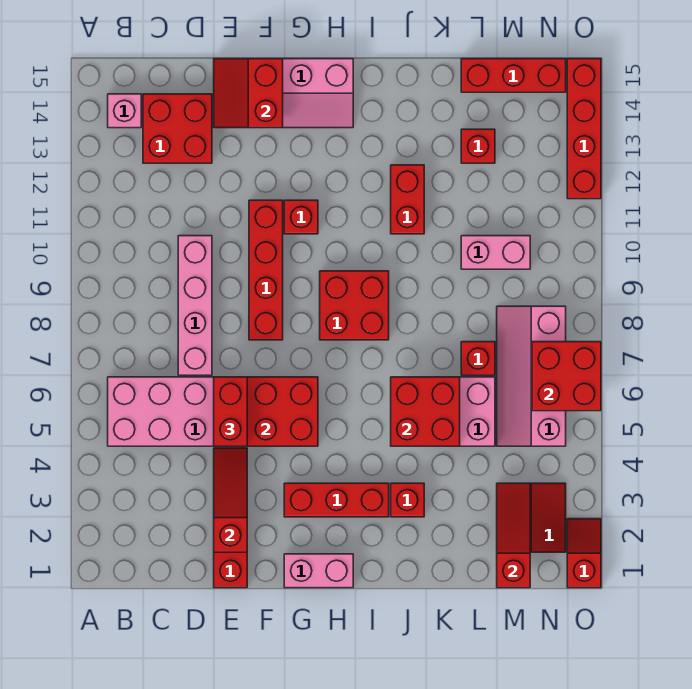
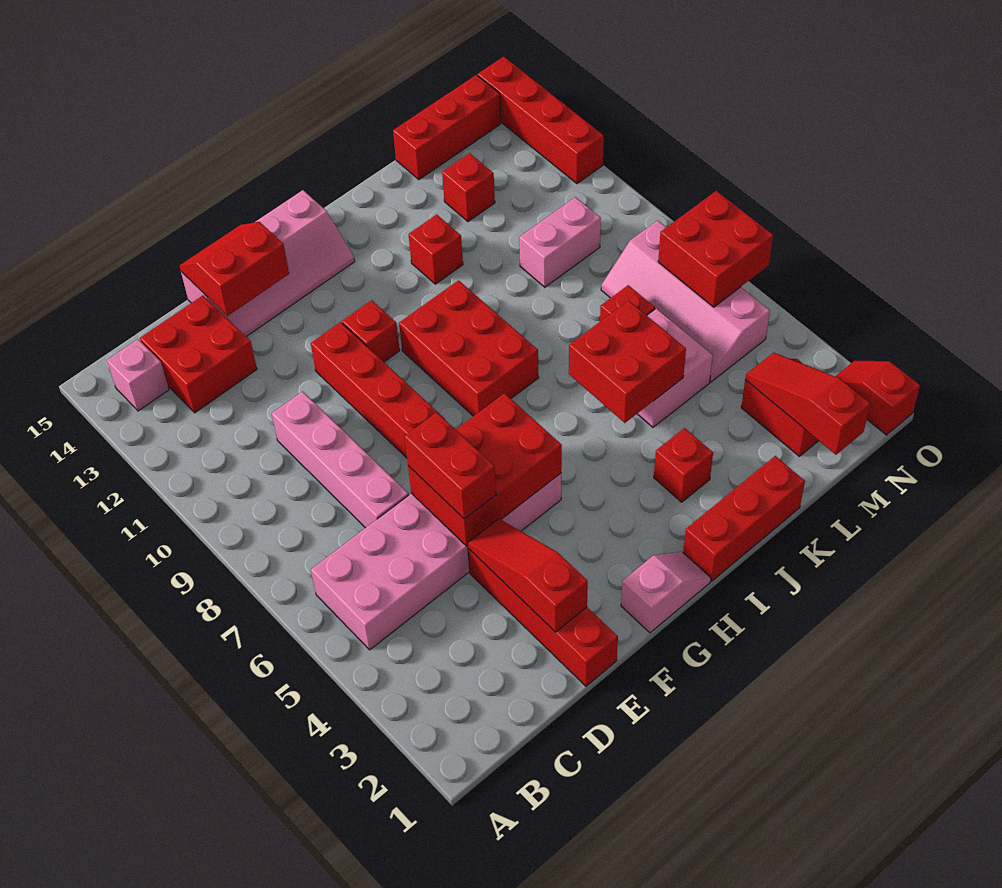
red slope E14:F15 level 2 top F -> red slope E14:F15 level 2 top 14
pink brick G1:H1 level 1 -> pink slope G1:H1 level 1 top G
red brick G3:I3 level 1 -> red brick I1:K1 level 1
red brick H8:I9 level 1 -> red brick H8:I10 level 1
red brick J11:J12 level 1 -> red brick J12 level 1

